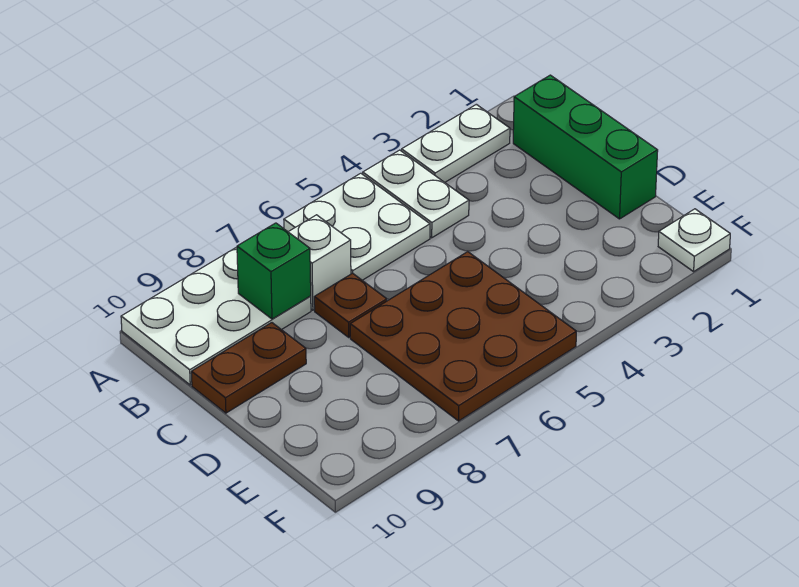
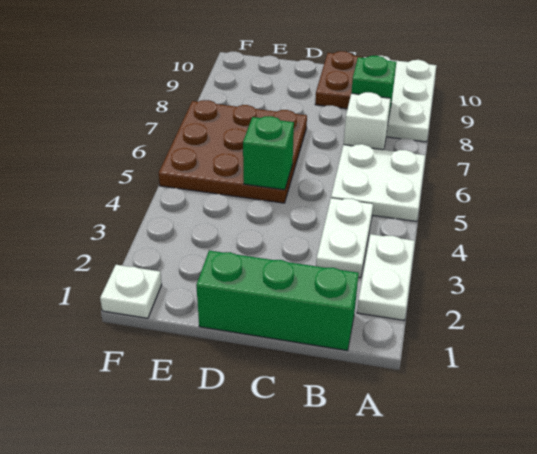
white plate A4:B4 level 1 -> white plate B3:B4 level 1
brown plate C7 level 1 -> none
none -> green brick D5 level 2

